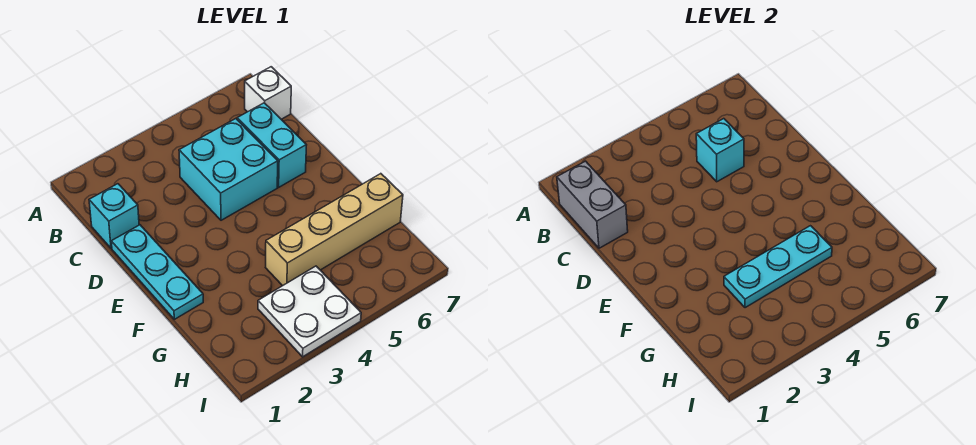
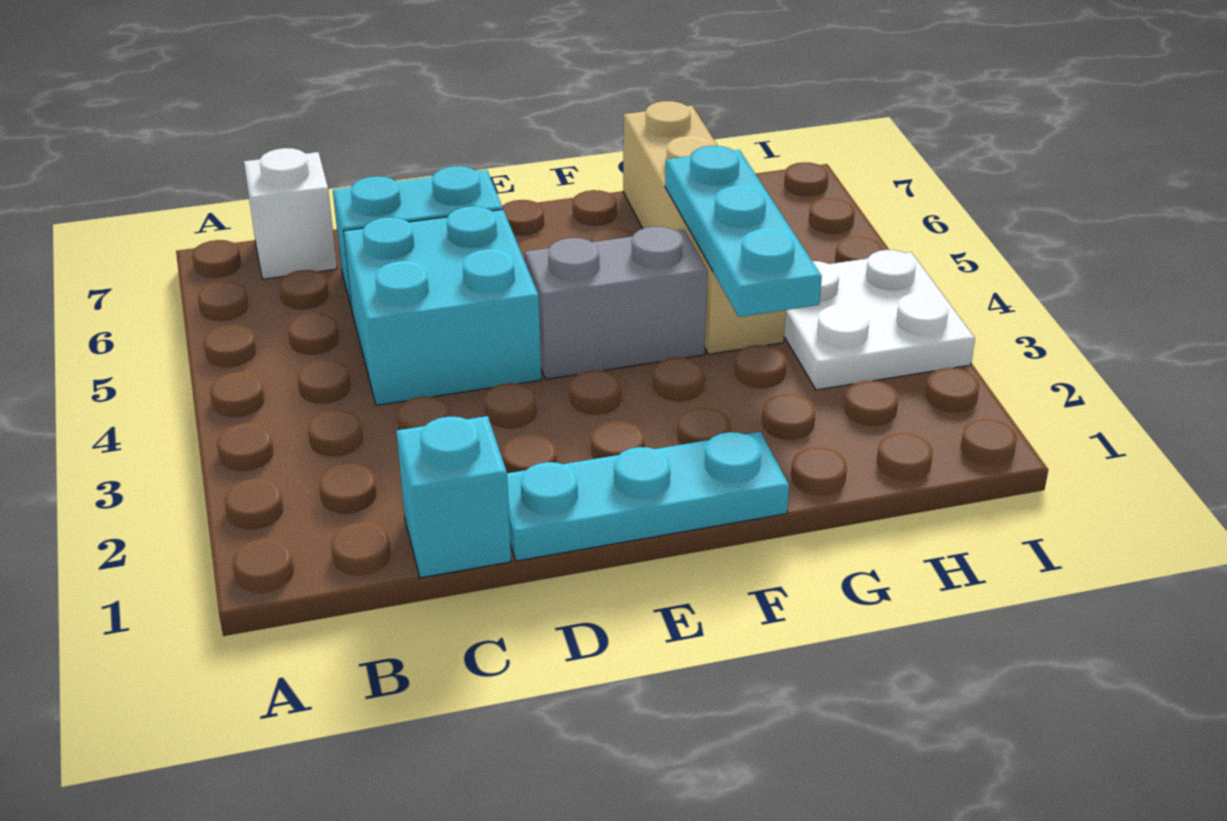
grey brick B1:C1 level 2 -> grey brick E4:F4 level 1
cyan brick C5 level 2 -> none

